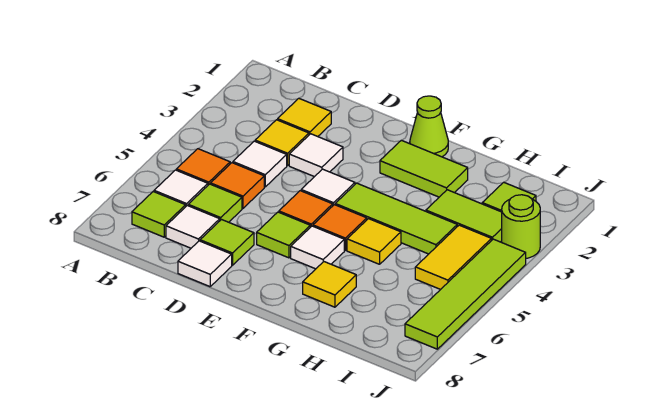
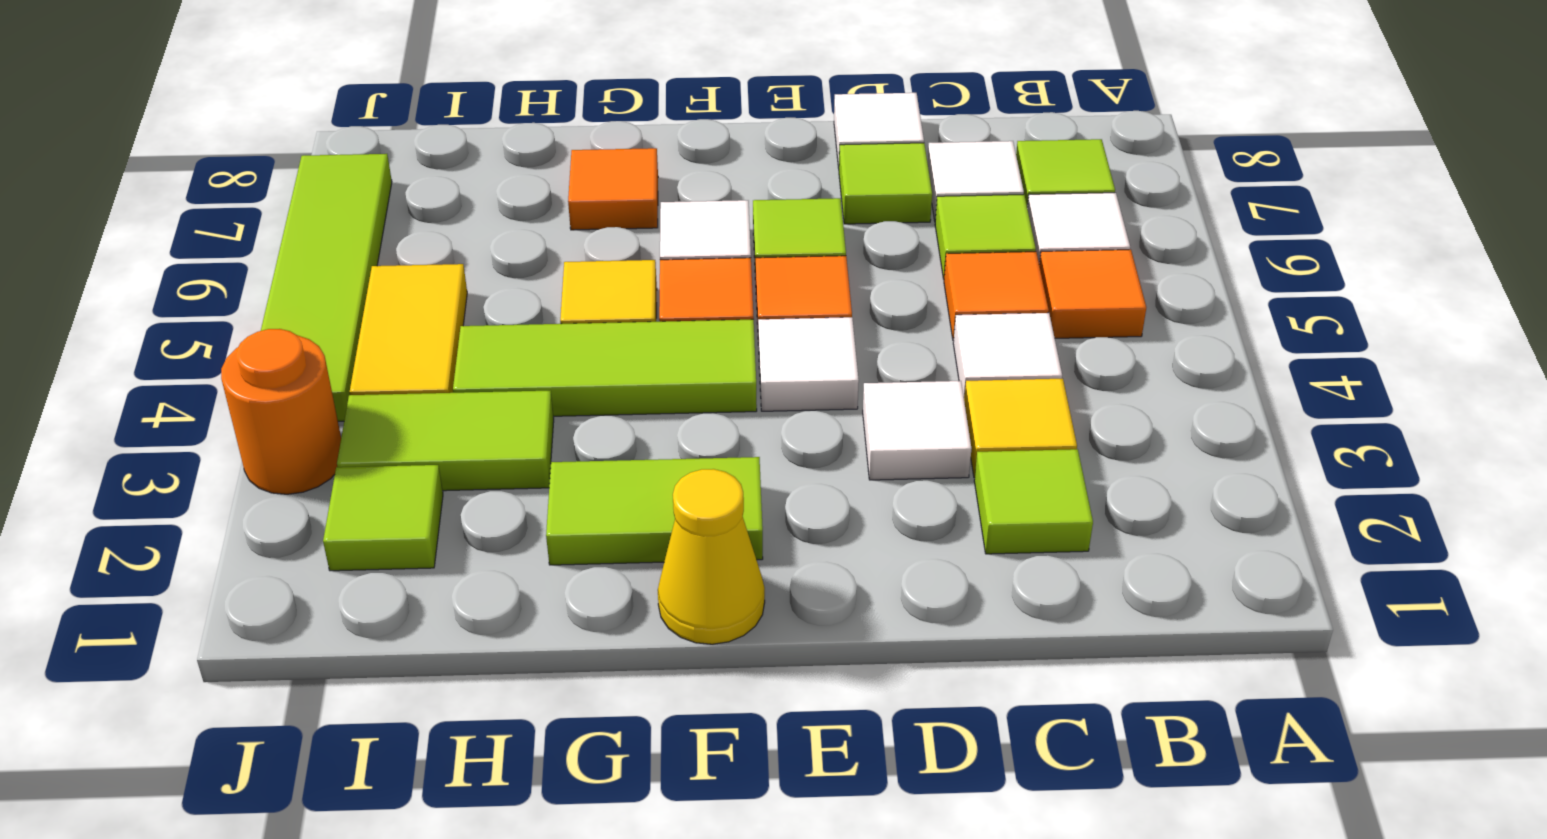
yellow tile C2 level 1 -> lime tile C2 level 1
lime cone F1 level 1 -> yellow cone F1 level 1
yellow tile G7 level 1 -> orange tile G7 level 1
lime round brick J3 level 1 -> orange round brick J3 level 1

